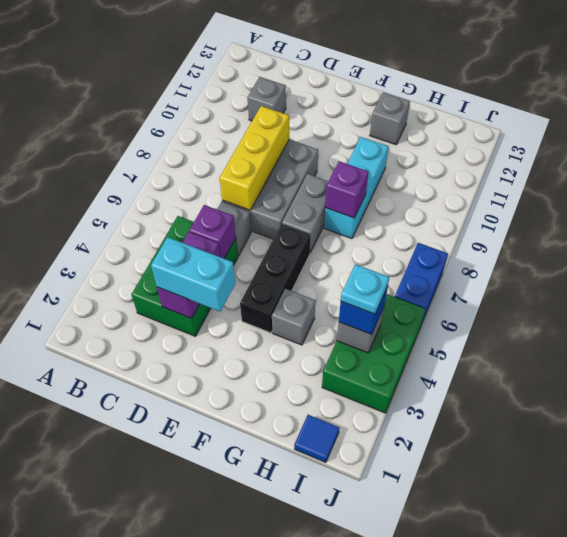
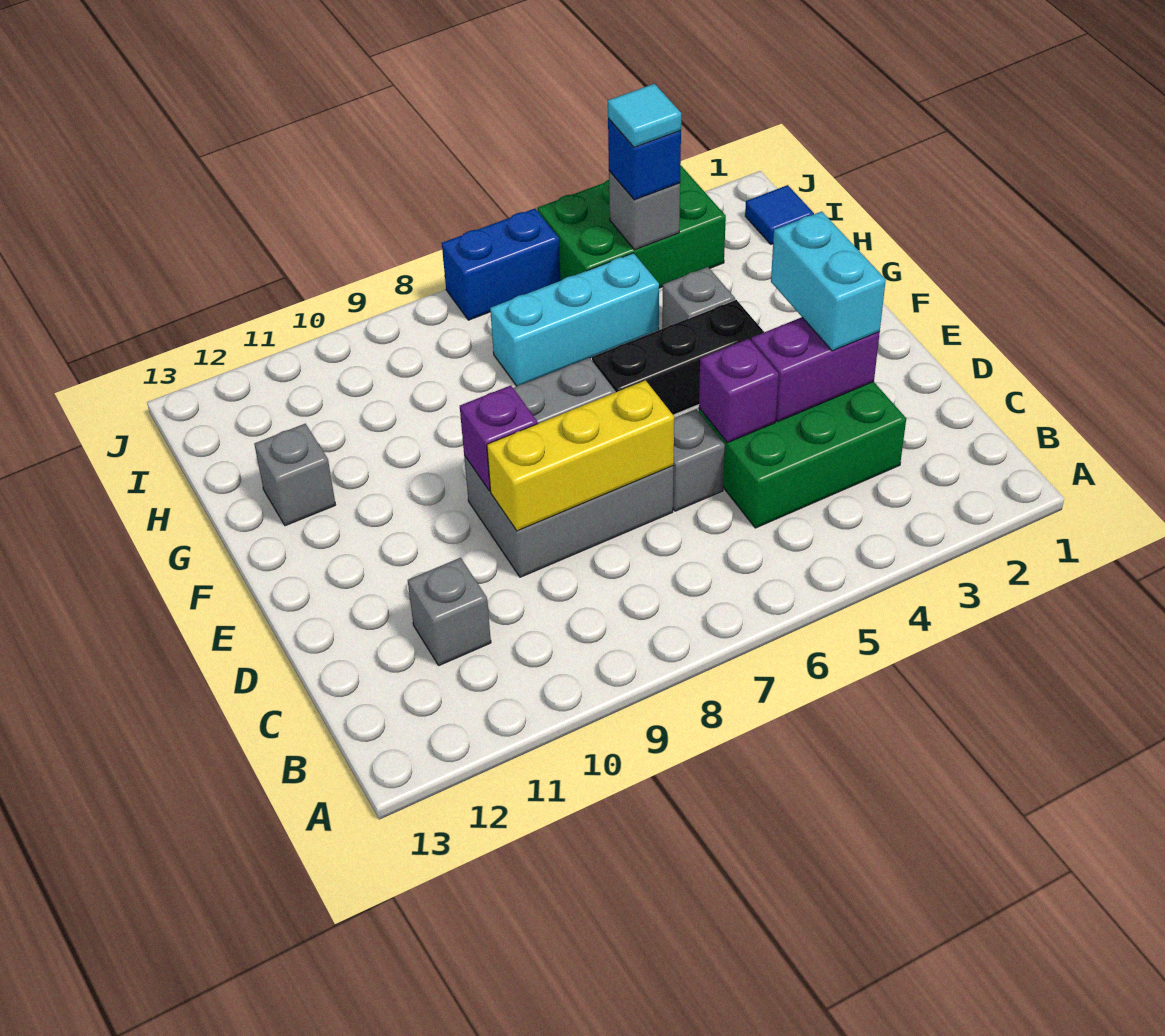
cyan brick G8:G10 level 1 -> cyan brick H5:H7 level 1
purple brick G8 level 2 -> purple brick E9 level 2
cyan plate I4 level 4 -> cyan tile I4 level 4

